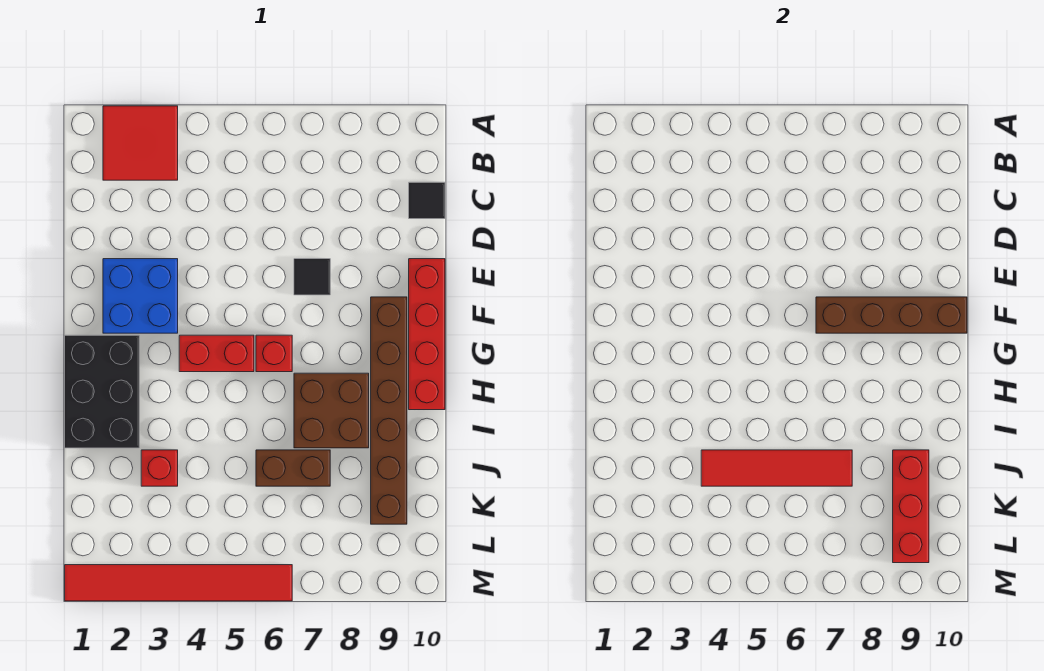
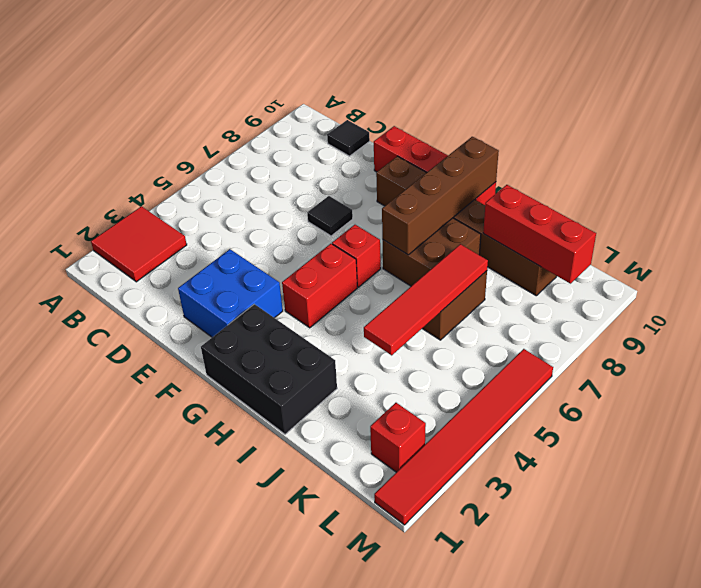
brown brick F7:F10 level 2 -> brown brick H7:H10 level 2
red brick J3 level 1 -> red brick L2 level 1

